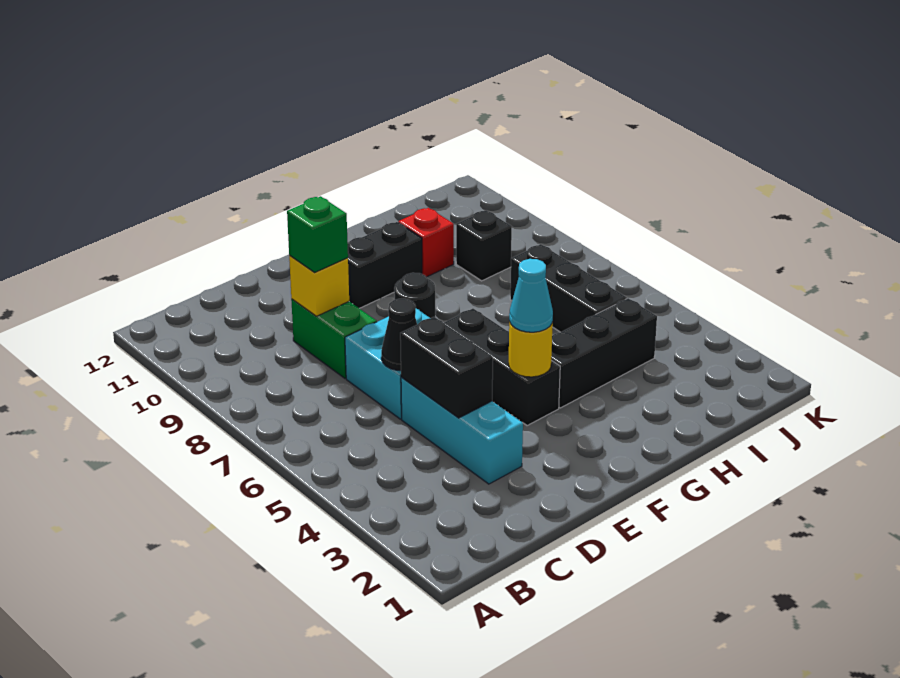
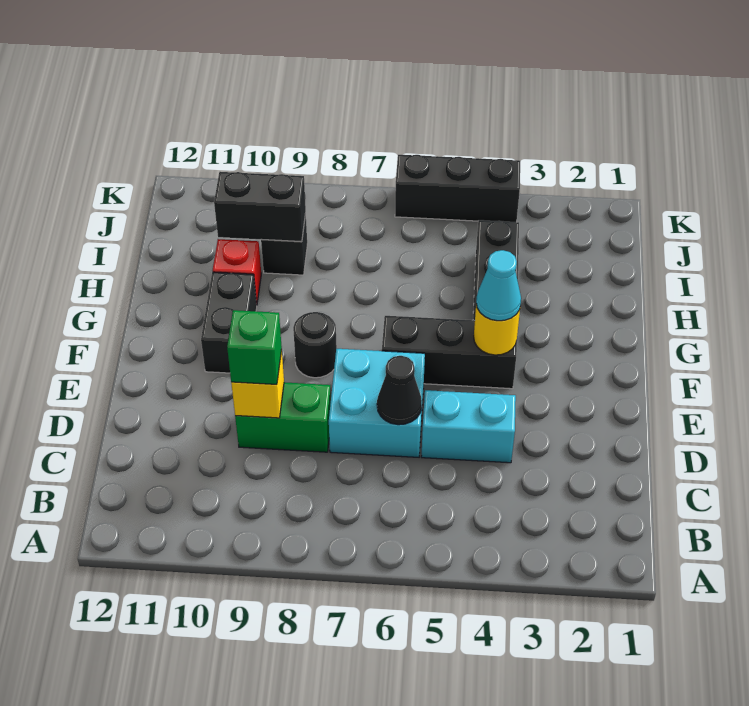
cyan brick D3:D5 level 1 -> cyan brick D4:D5 level 1
black brick D4:D5 level 2 -> black brick I9:I10 level 2
black brick I5:I7 level 1 -> black brick K4:K6 level 1

